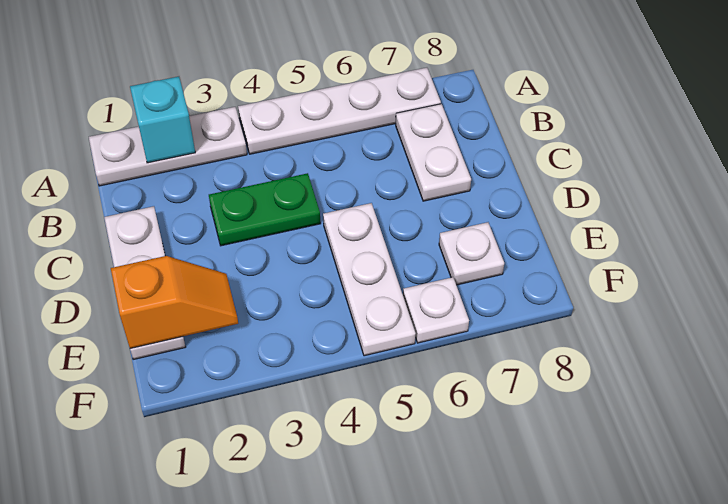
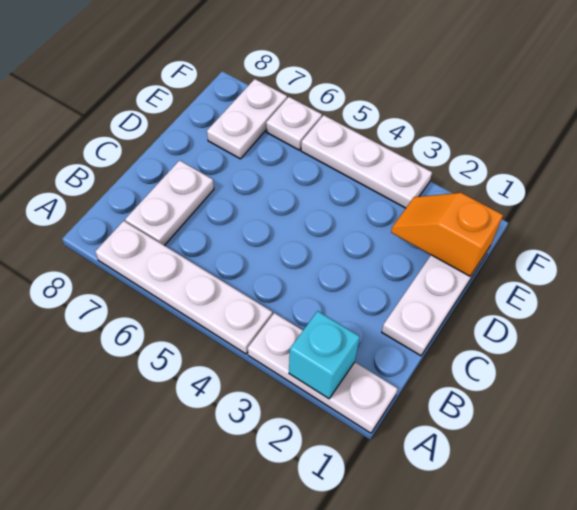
green plate C3:C4 level 1 -> none
white plate D5:F5 level 1 -> white plate F3:F5 level 1
white plate E7 level 1 -> white plate E7:F7 level 1

